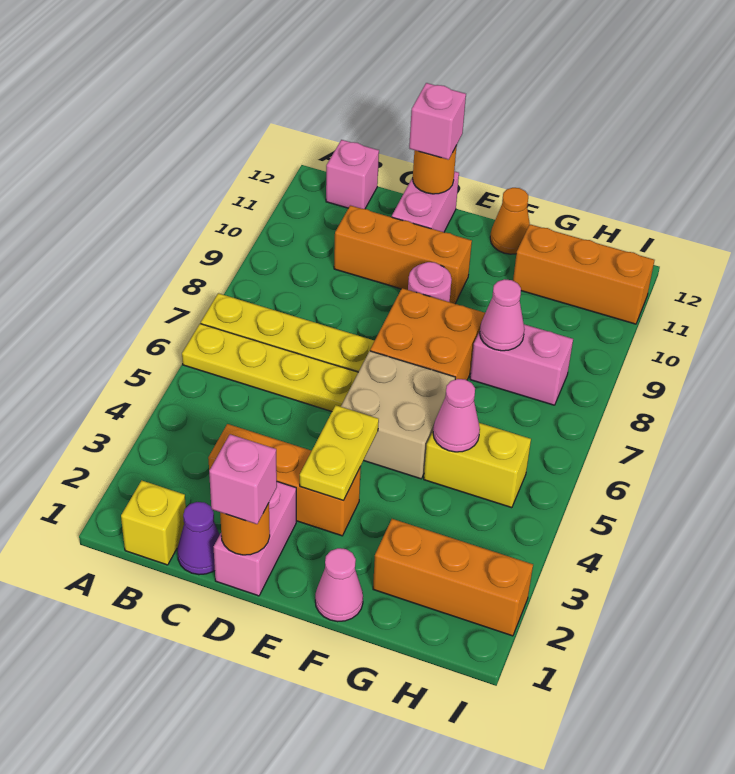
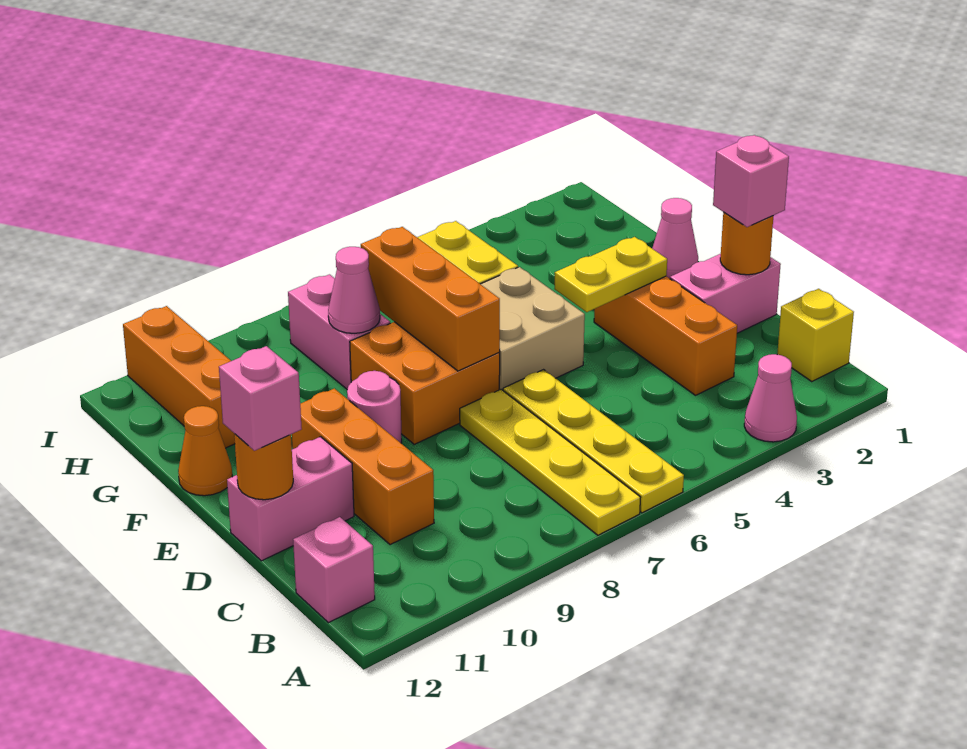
purple cone C1 level 1 -> none
orange brick G2:I2 level 1 -> orange brick E7:G7 level 2
pink cone G5 level 2 -> pink cone A3 level 1

